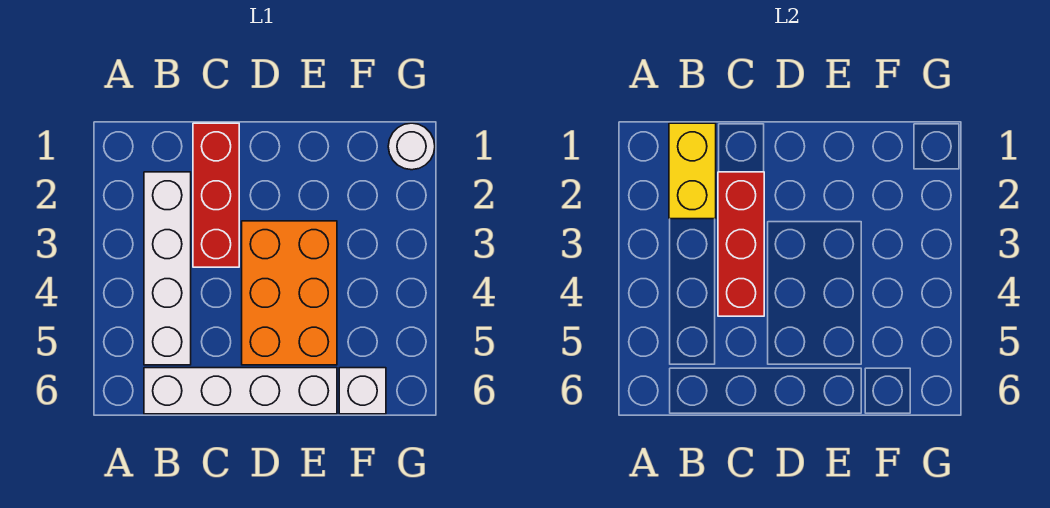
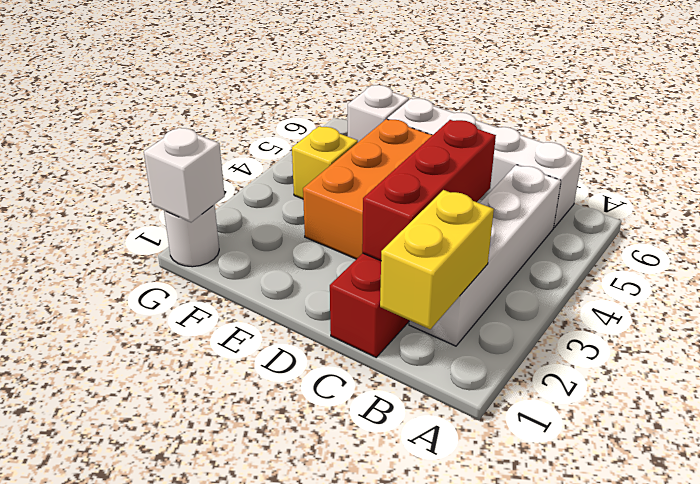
none -> yellow brick F4 level 1
none -> white brick G1 level 2

